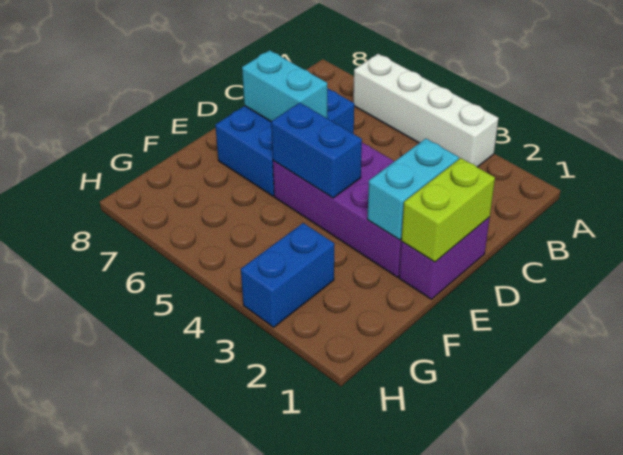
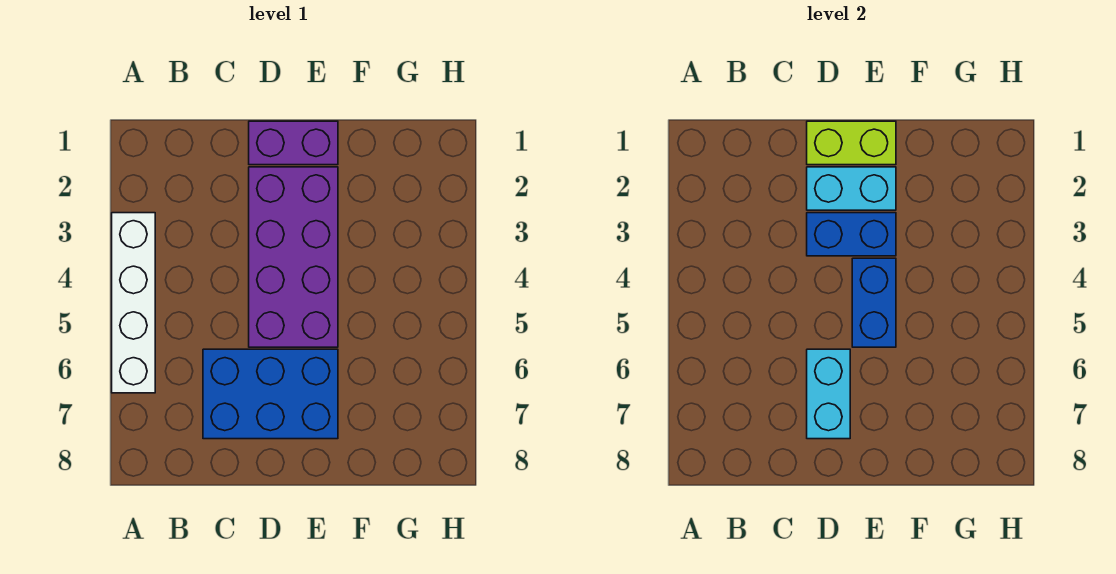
blue brick G3:H3 level 1 -> blue brick D3:E3 level 2

